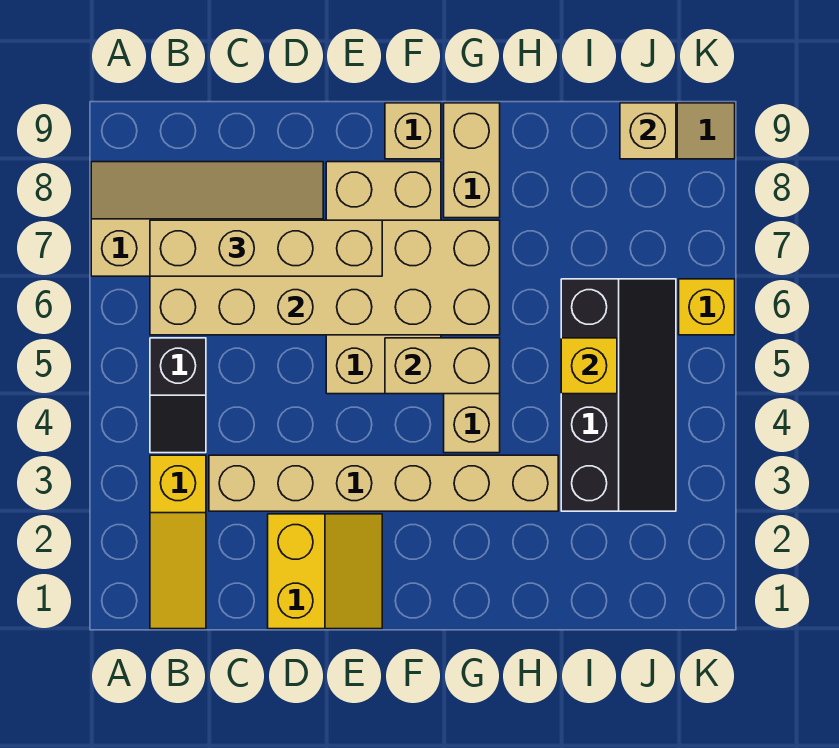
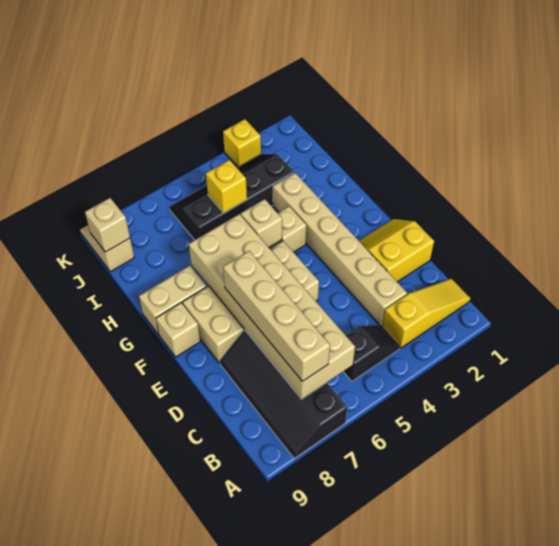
tan slope A7:D8 level 1 top 7 -> black slope A7:D8 level 1 top 7
tan brick F5:G5 level 2 -> tan brick G5 level 2
yellow brick K6 level 1 -> yellow brick K3 level 1

